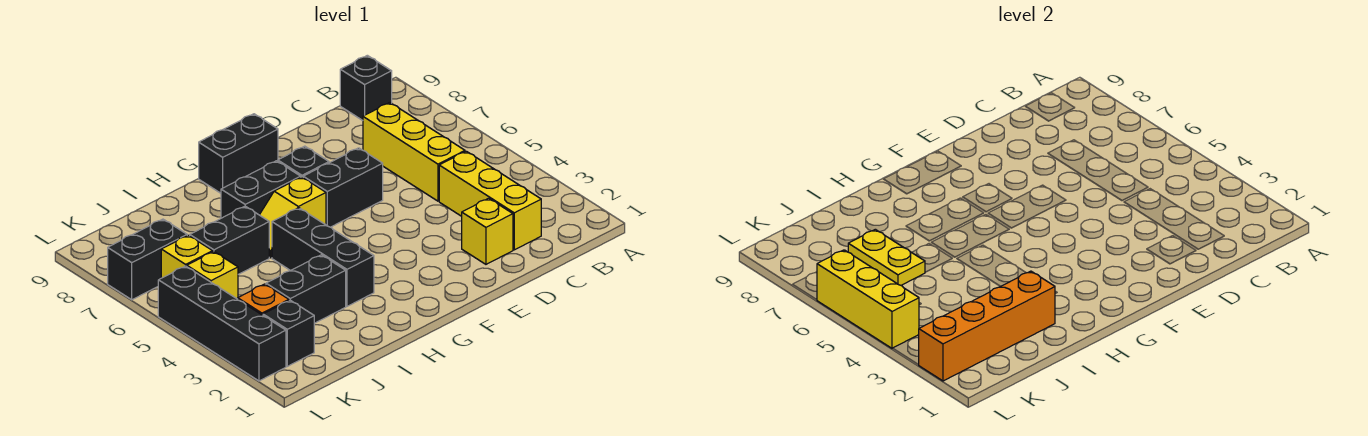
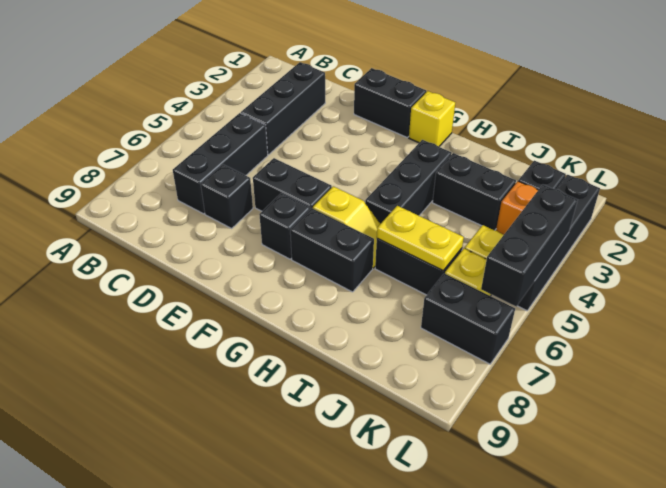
black brick B9 level 1 -> black brick D7 level 1
yellow brick C2:C4 level 1 -> black brick C2:C4 level 1
yellow brick C5:C7 level 1 -> black brick C5:C7 level 1
yellow brick D2 level 1 -> yellow brick G1 level 1
black brick F9:G9 level 1 -> black brick E1:F1 level 1
orange brick I2:L2 level 2 -> none
yellow plate J6:J7 level 2 -> yellow plate I6:J6 level 2
yellow brick L4:L6 level 2 -> black brick L4:L6 level 2

